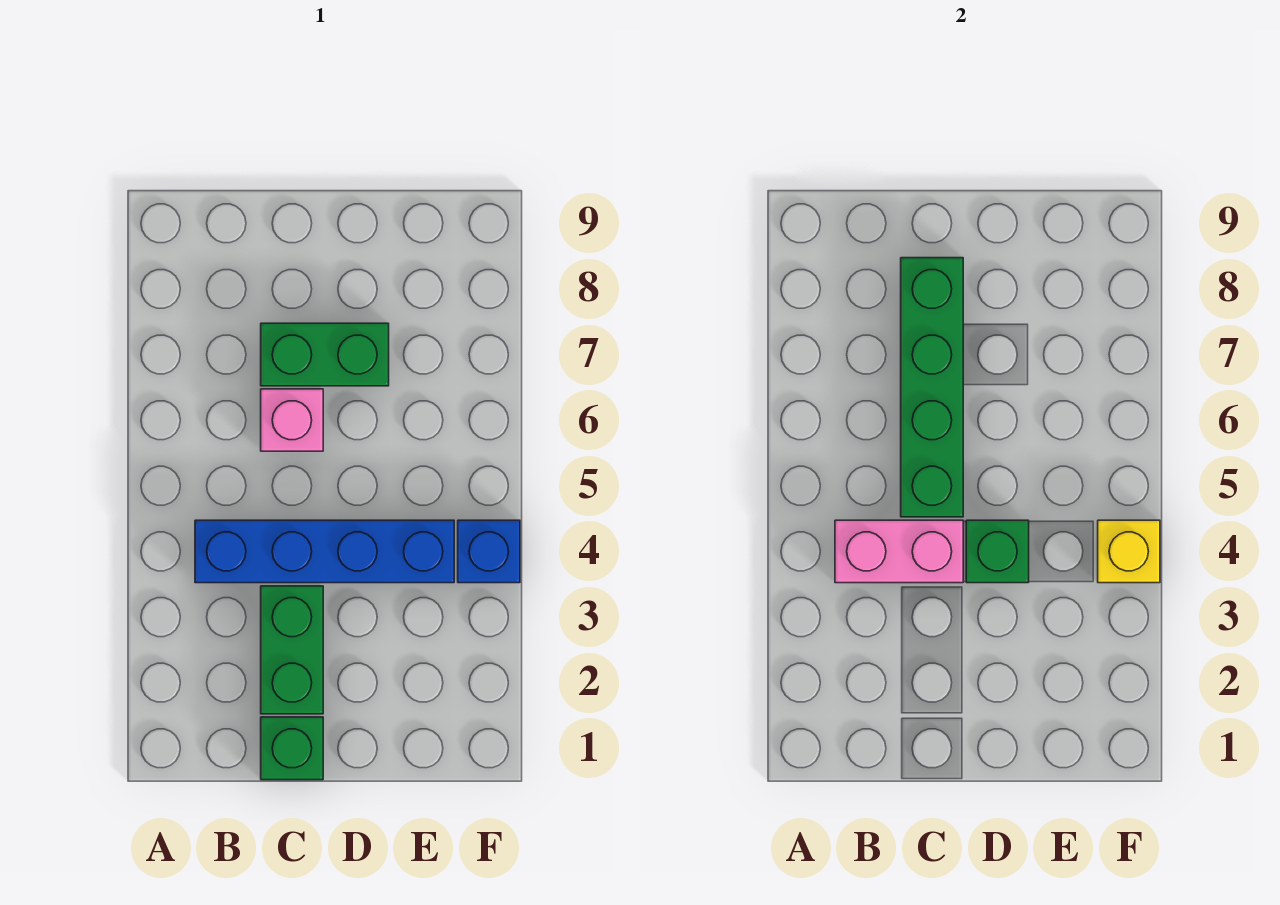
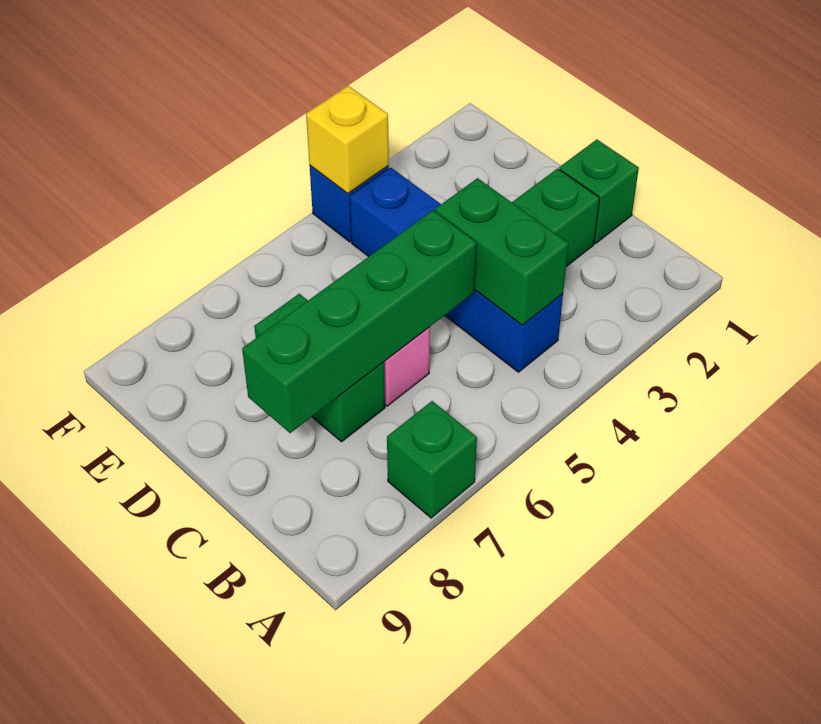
pink brick B4:C4 level 2 -> green brick B4:C4 level 2
green brick D4 level 2 -> green brick A7 level 1

